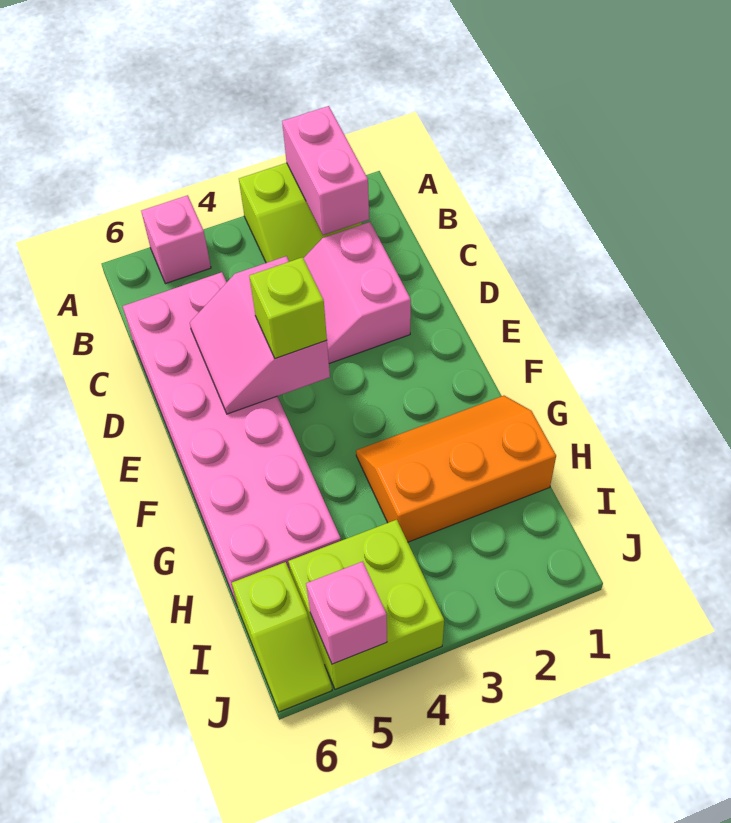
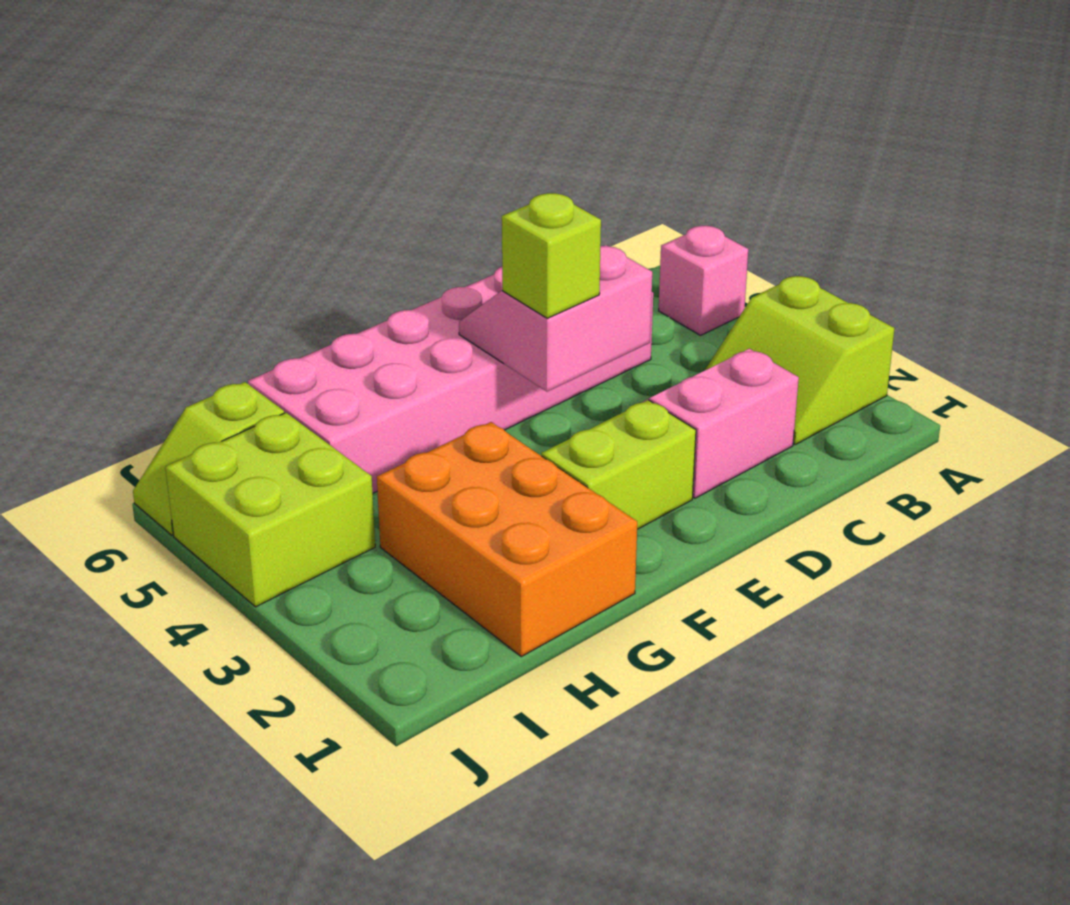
pink brick A2:B2 level 2 -> none
none -> lime brick E2:F2 level 1
orange slope G1:H3 level 1 top H -> orange brick G1:H3 level 1
pink brick J5 level 2 -> none

